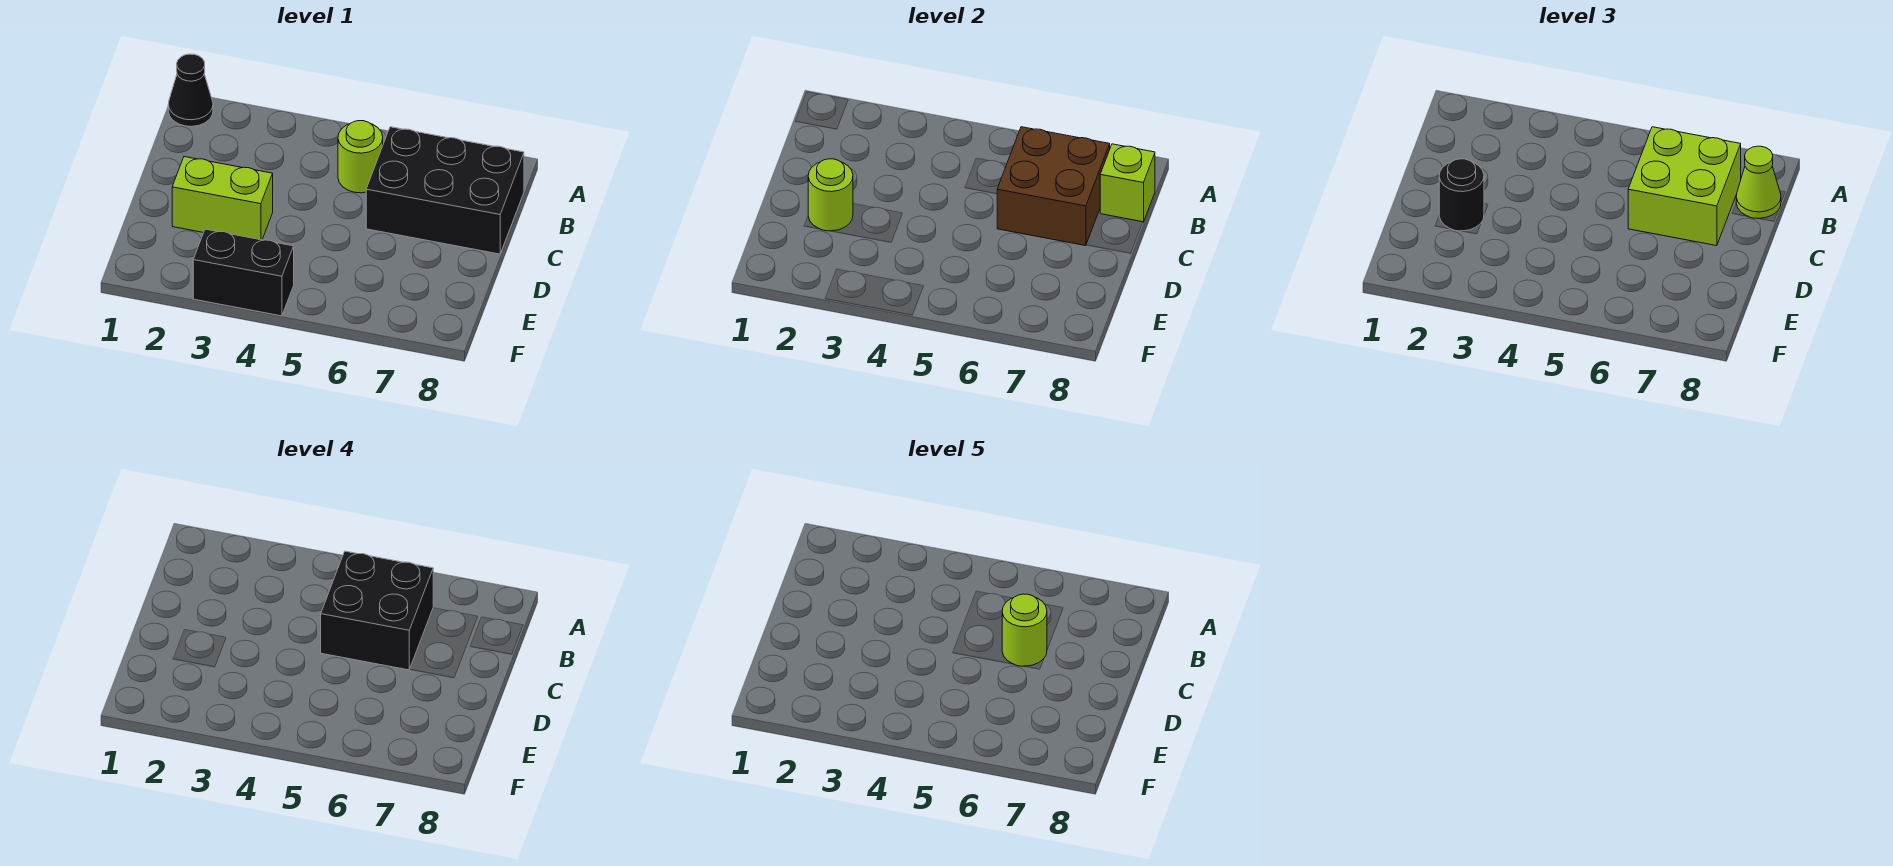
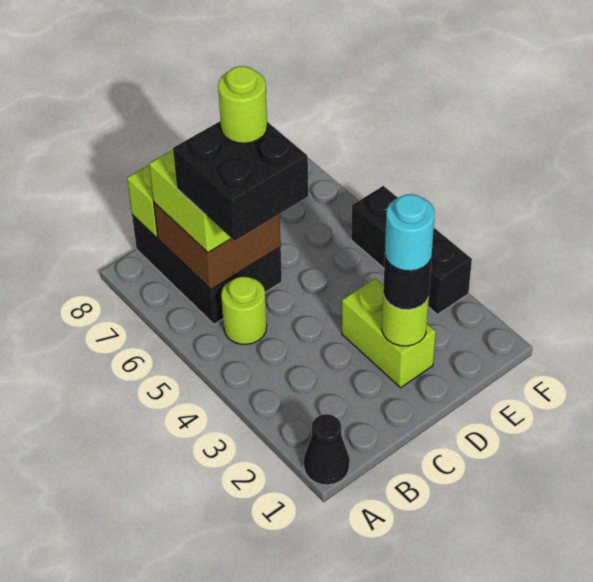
lime cone B8 level 3 -> none
none -> cyan round brick D2 level 4
black brick F3:F4 level 1 -> black brick F3:F5 level 1

